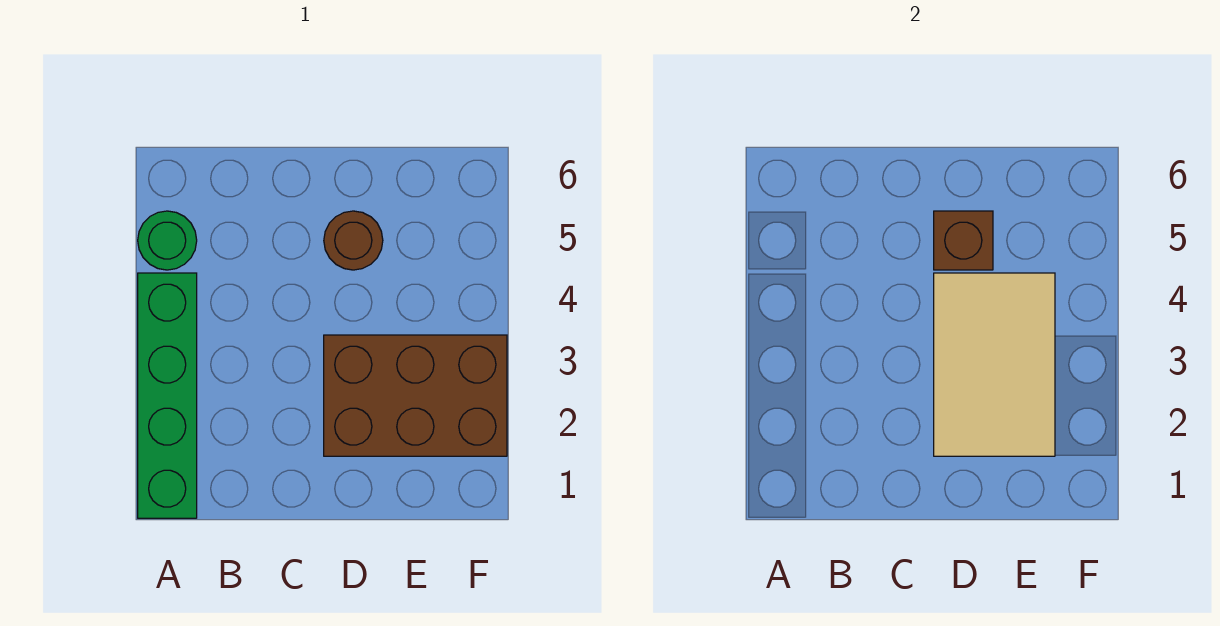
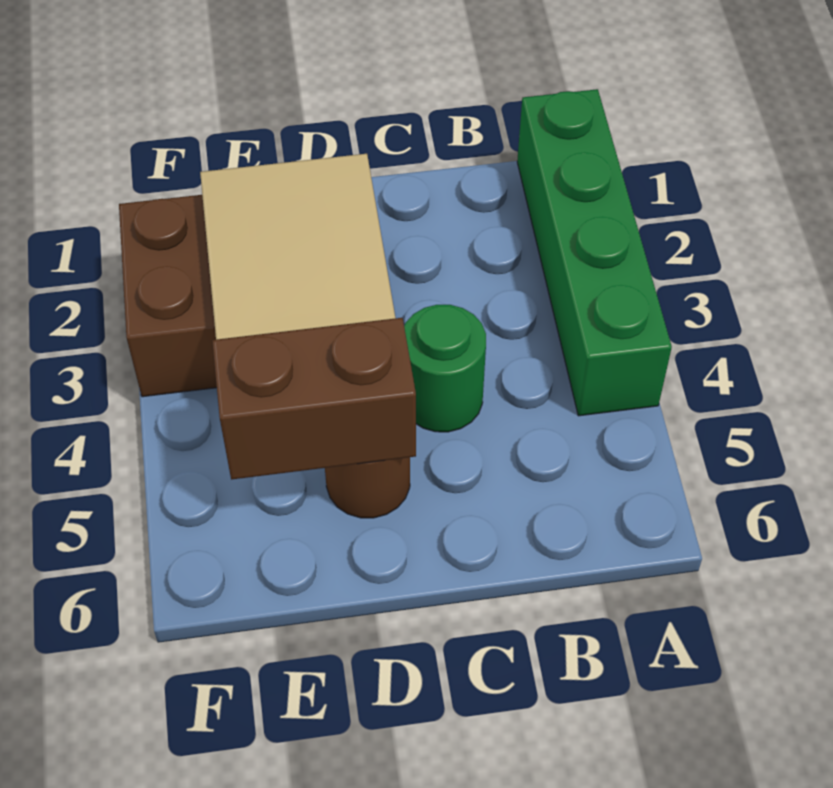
green round brick A5 level 1 -> green round brick C4 level 1
brown brick D5 level 2 -> brown brick D5:E5 level 2

